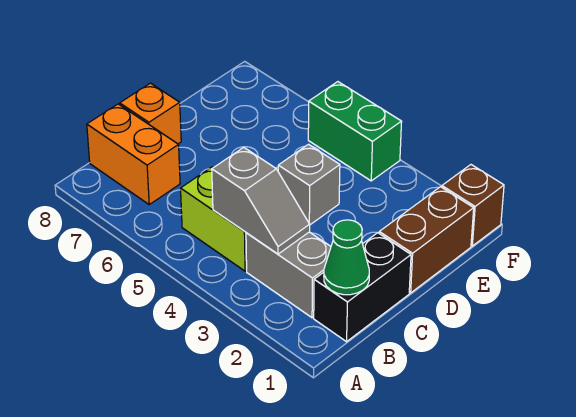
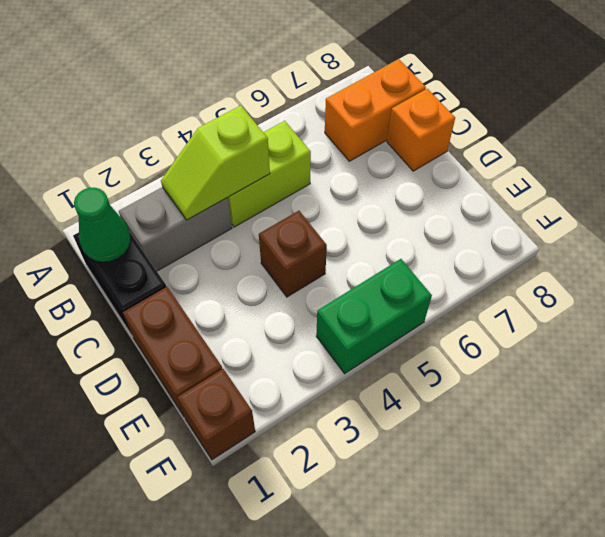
grey slope B3:B4 level 2 top 4 -> lime slope B3:B4 level 2 top 4
grey brick D4 level 1 -> brown brick D4 level 1

